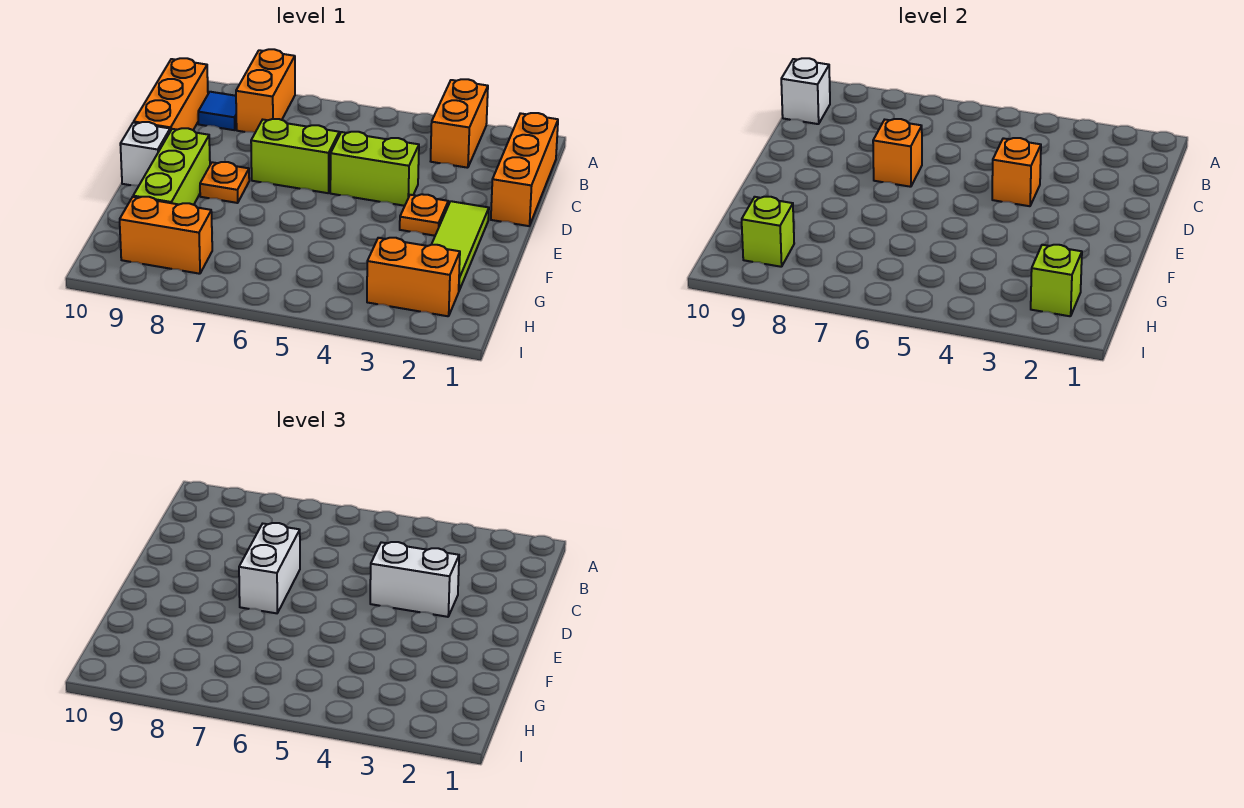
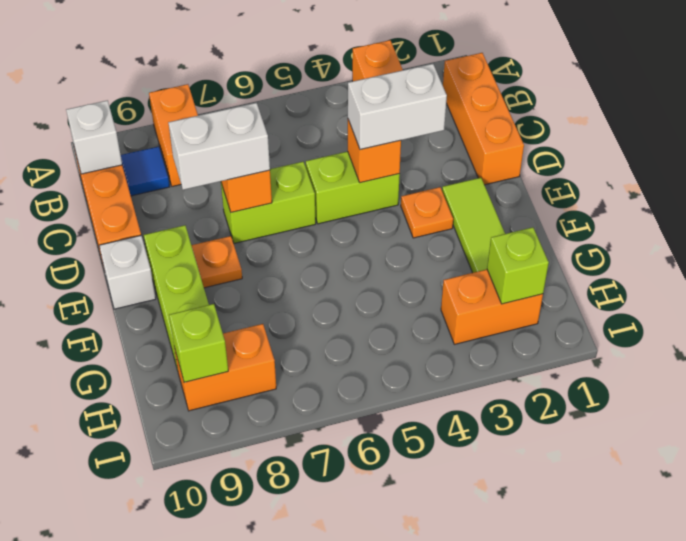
white brick D7:E7 level 3 -> white brick D7:D8 level 3

